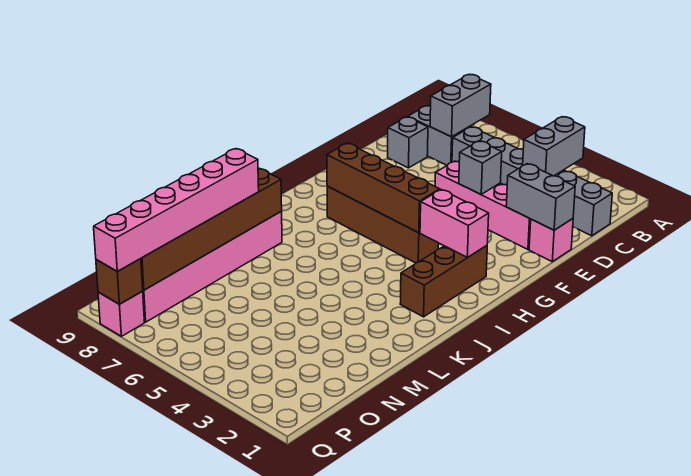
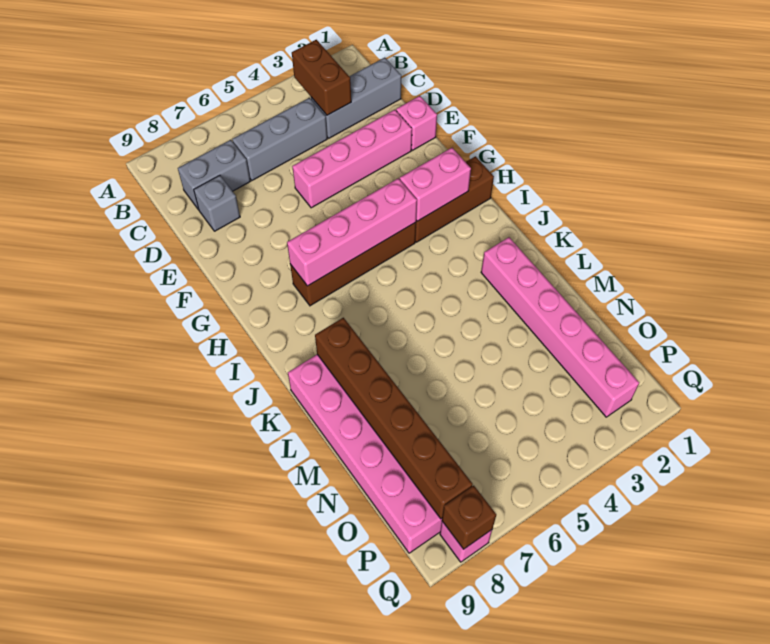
grey brick B3:C3 level 2 -> brown brick B3:C3 level 2
grey brick B7:C7 level 2 -> none
grey brick E1:E2 level 2 -> none
grey brick E4 level 2 -> none
brown brick H2:J2 level 1 -> brown brick H1:H3 level 1
brown brick H4:H7 level 2 -> pink brick H4:H7 level 2
pink brick L8:Q8 level 3 -> pink brick K2:P2 level 1

